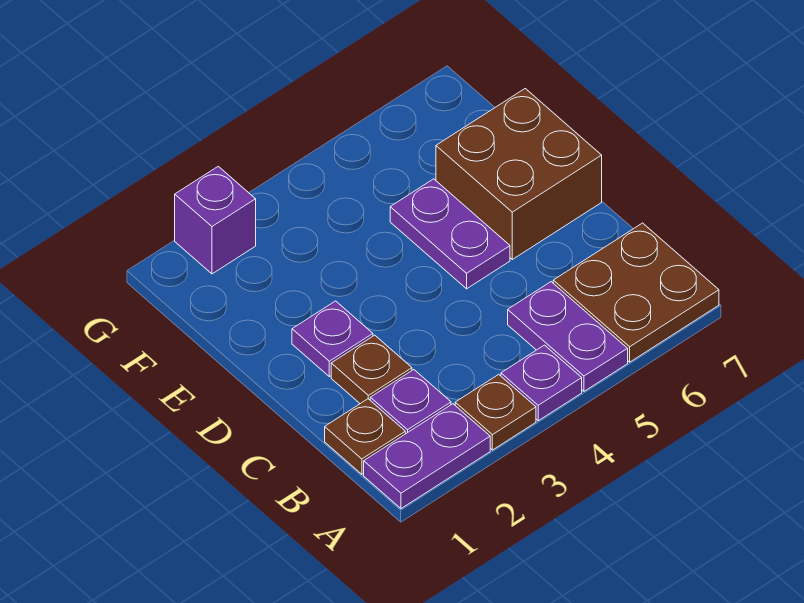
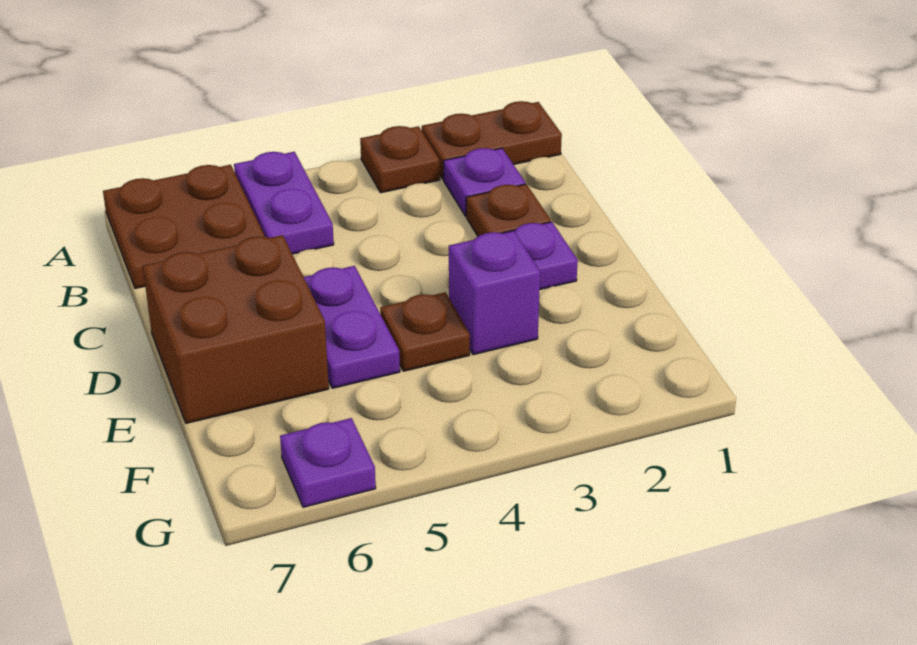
purple plate A1:A2 level 1 -> brown plate A1:A2 level 1
purple plate A4 level 1 -> purple plate G6 level 1
brown plate B1 level 1 -> brown plate E4 level 1
purple brick G2 level 1 -> purple brick E3 level 1

